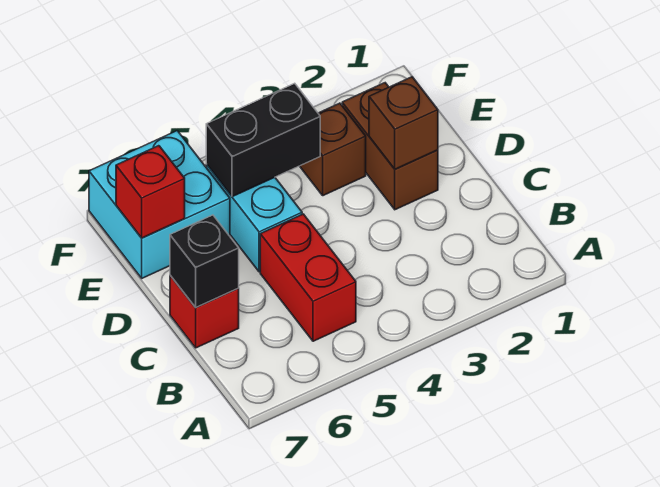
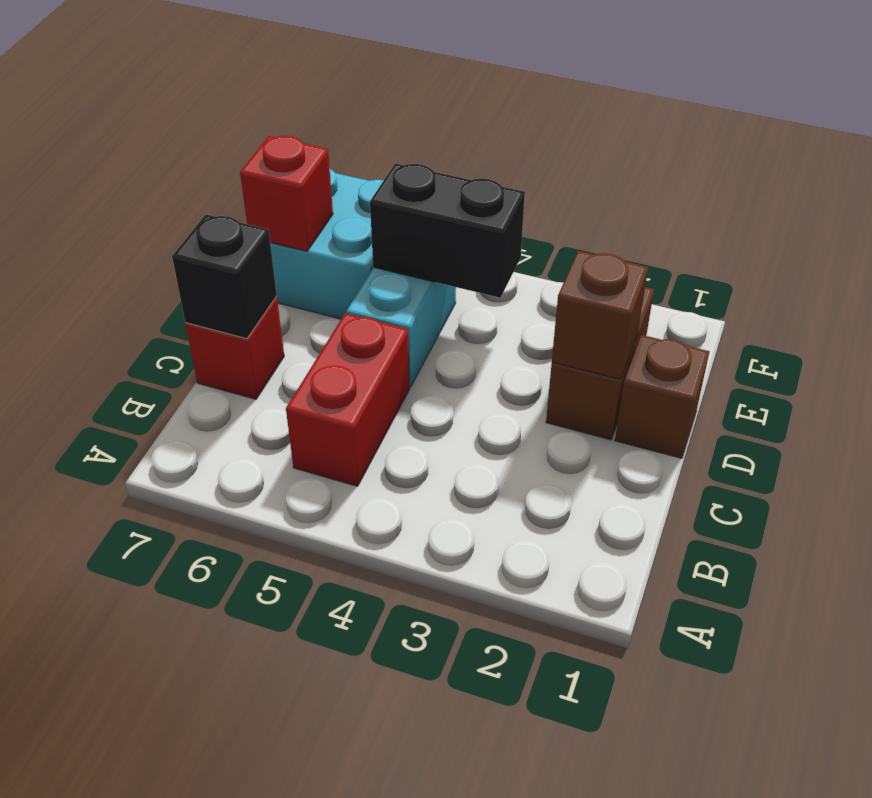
brown brick E3 level 1 -> brown brick D1 level 1

